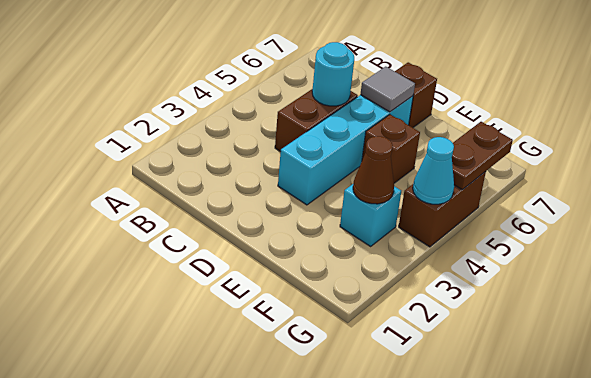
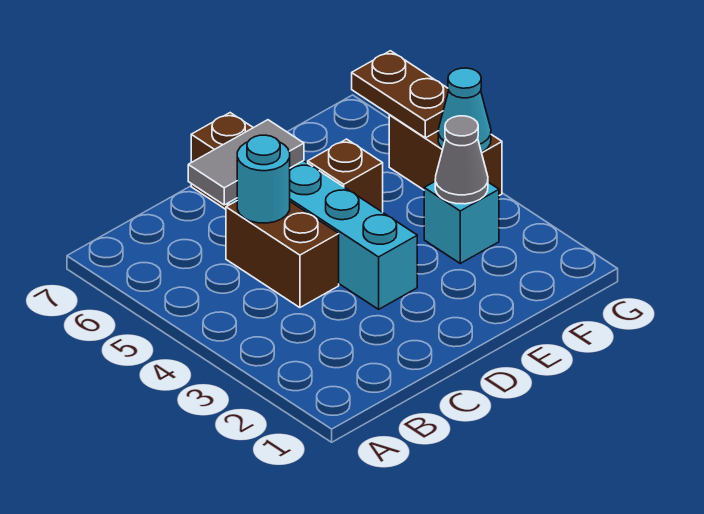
grey tile D6 level 2 -> grey tile C6:D6 level 2
brown cone F3 level 2 -> grey cone F3 level 2

